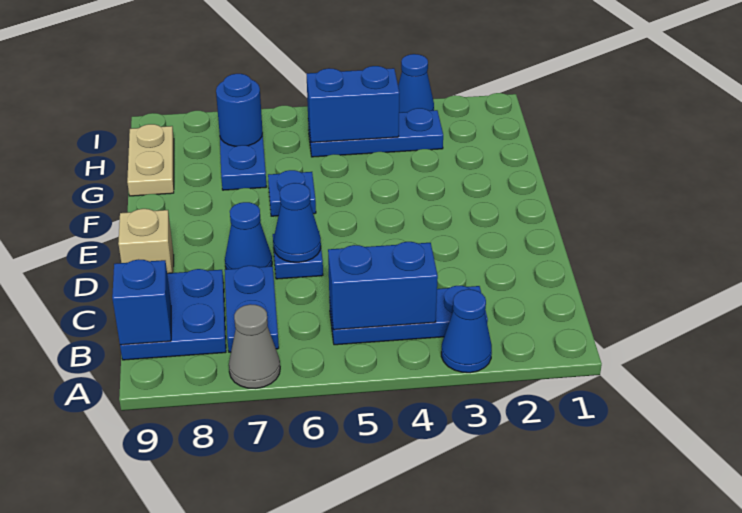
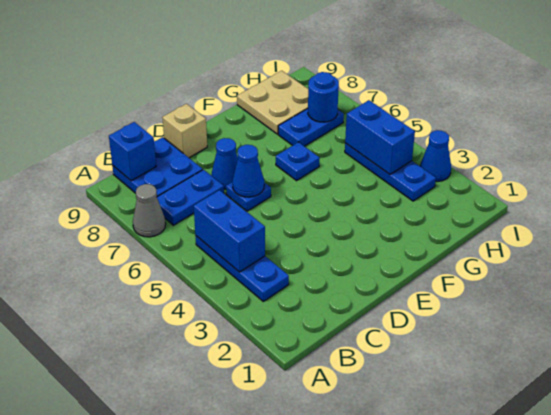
blue cone A3 level 1 -> none
tan plate G9:H9 level 1 -> tan plate G8:H9 level 1

